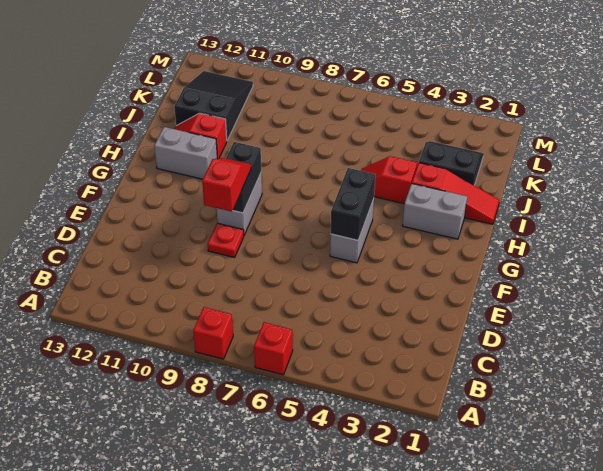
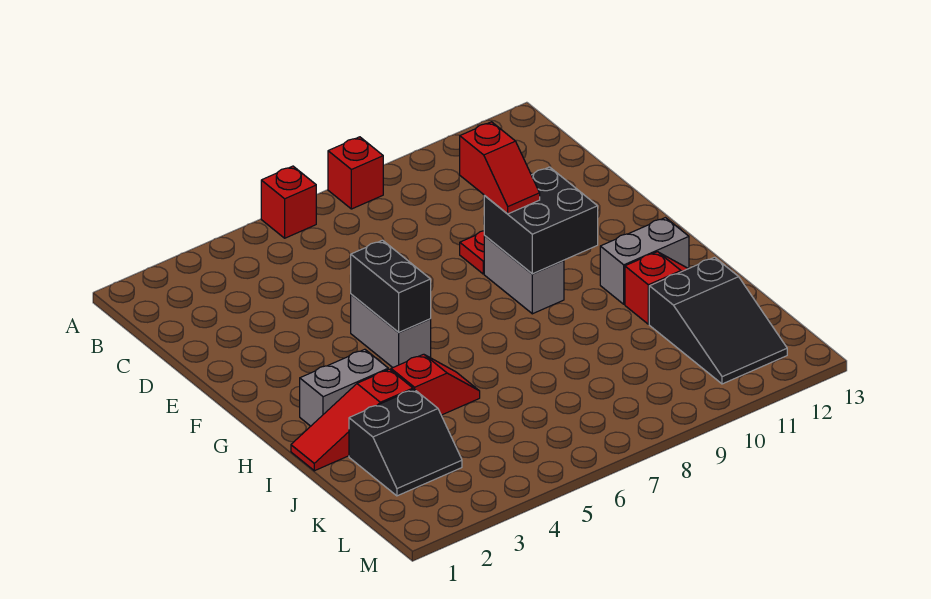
black brick F9:G9 level 2 -> black brick F9:G10 level 2

